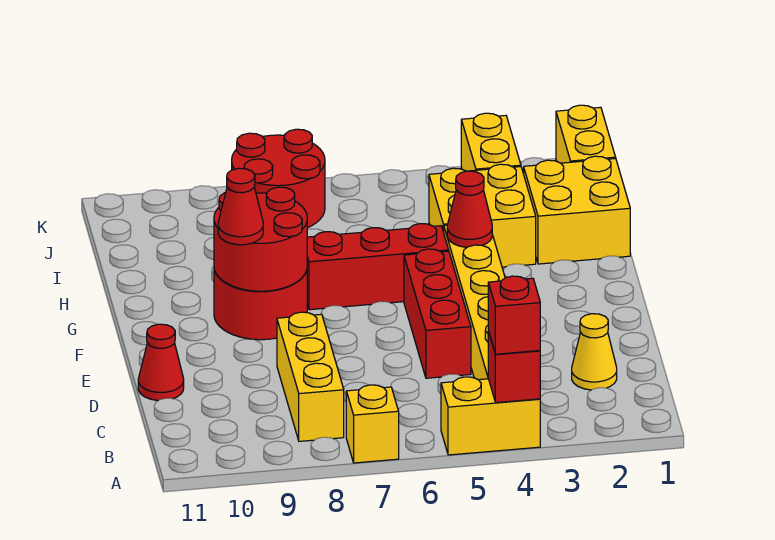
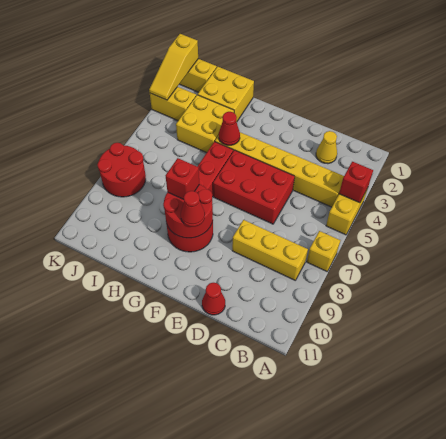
red brick A4 level 3 -> red brick G8 level 3
red brick D5:F5 level 1 -> red brick D5:F6 level 1
none -> yellow slope K1:K3 level 2 top 1

